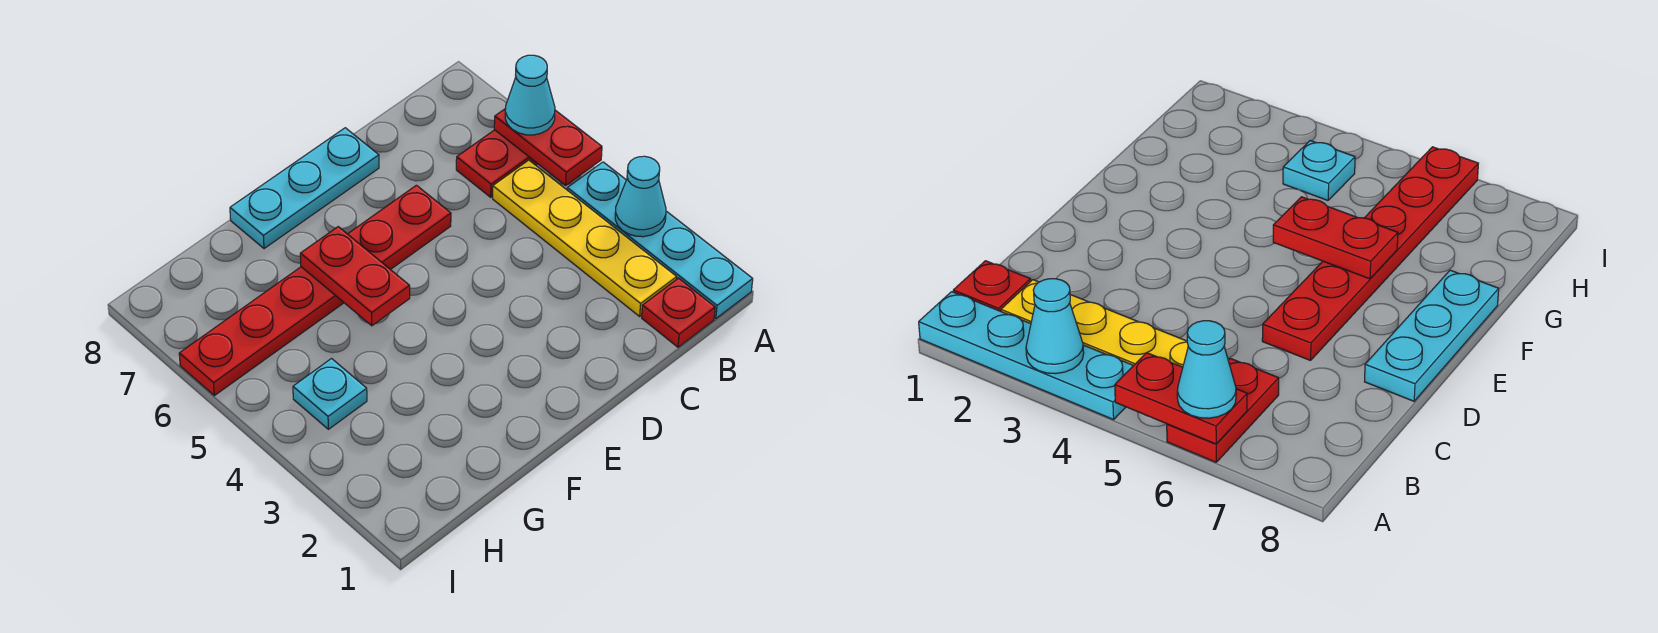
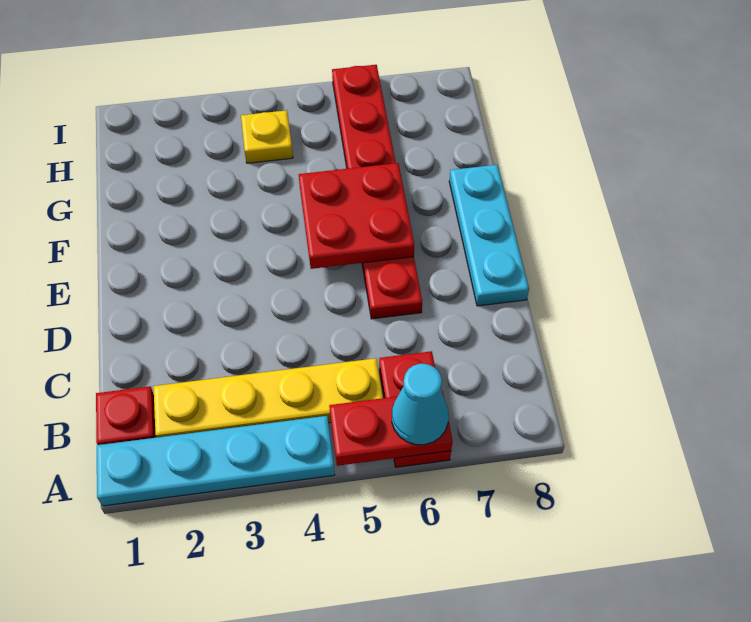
cyan cone A3 level 2 -> none
red plate F5:F6 level 2 -> red plate E5:F6 level 2
cyan plate H4 level 1 -> yellow plate H4 level 1

